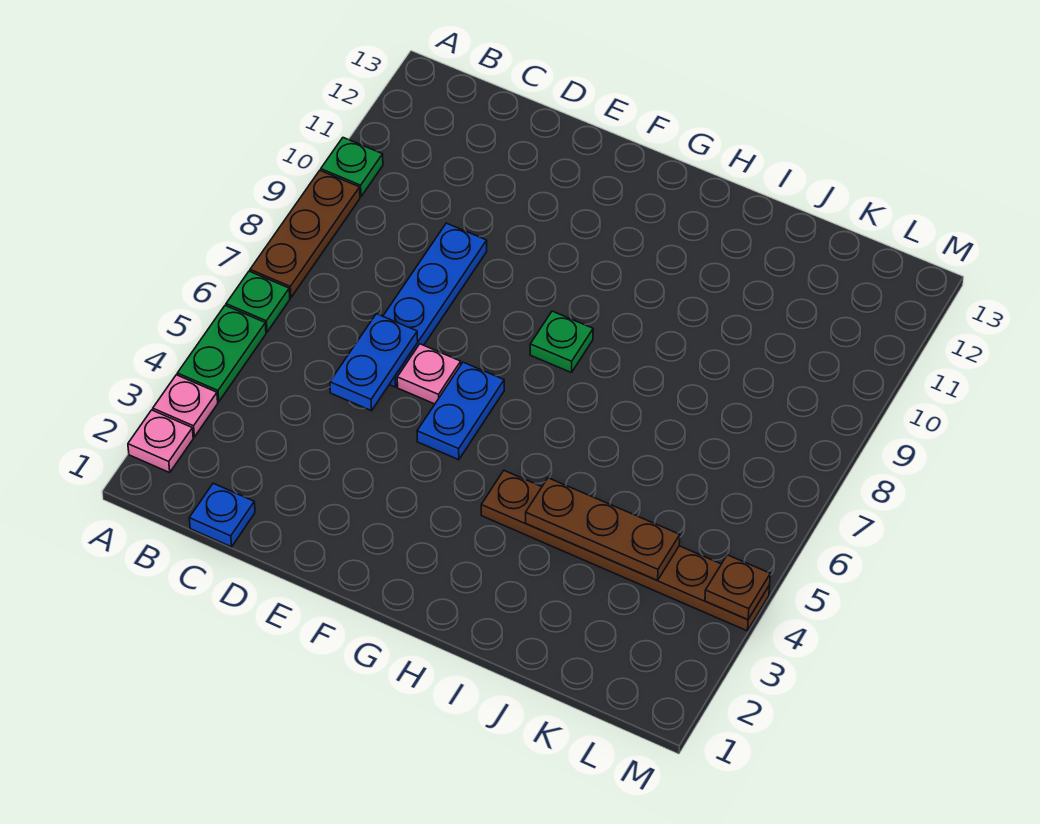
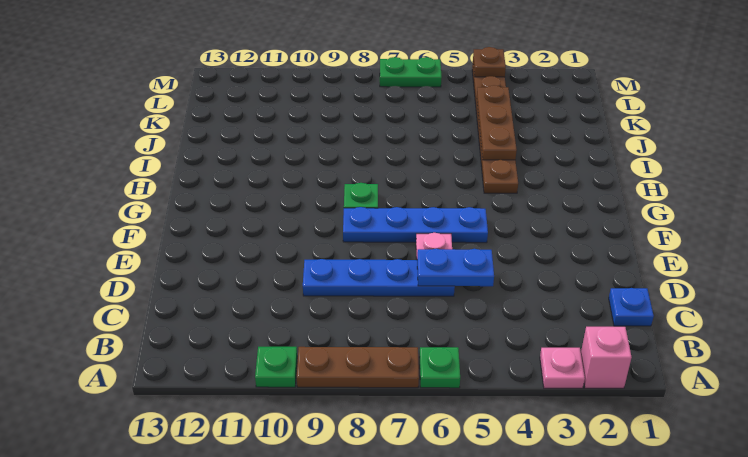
pink plate A2 level 1 -> pink brick A2 level 1
green plate A4:A5 level 1 -> green plate M6:M7 level 1
blue plate F5:F6 level 1 -> blue plate F5:F8 level 1

